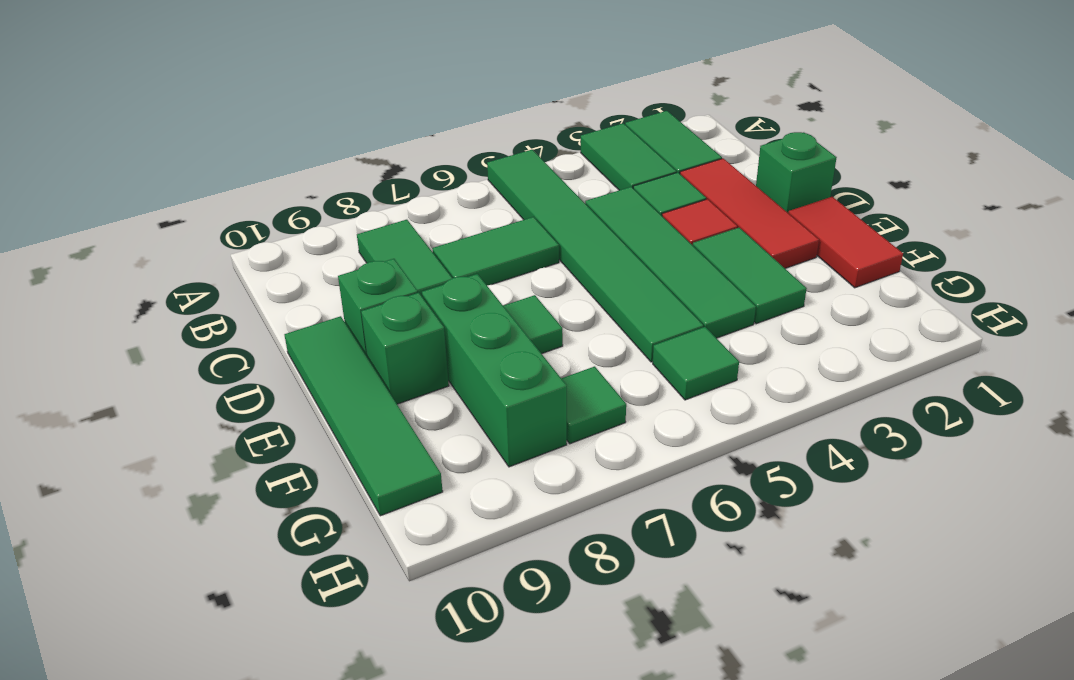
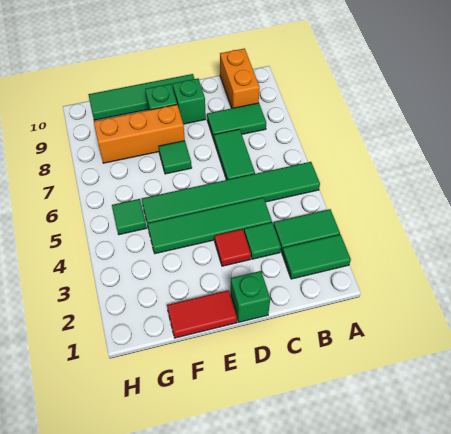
none -> orange brick B9:B10 level 1
red tile C2:E2 level 1 -> none
green tile E3:F3 level 1 -> none
green brick E8:G8 level 1 -> orange brick E8:G8 level 1
green tile G7 level 1 -> none

